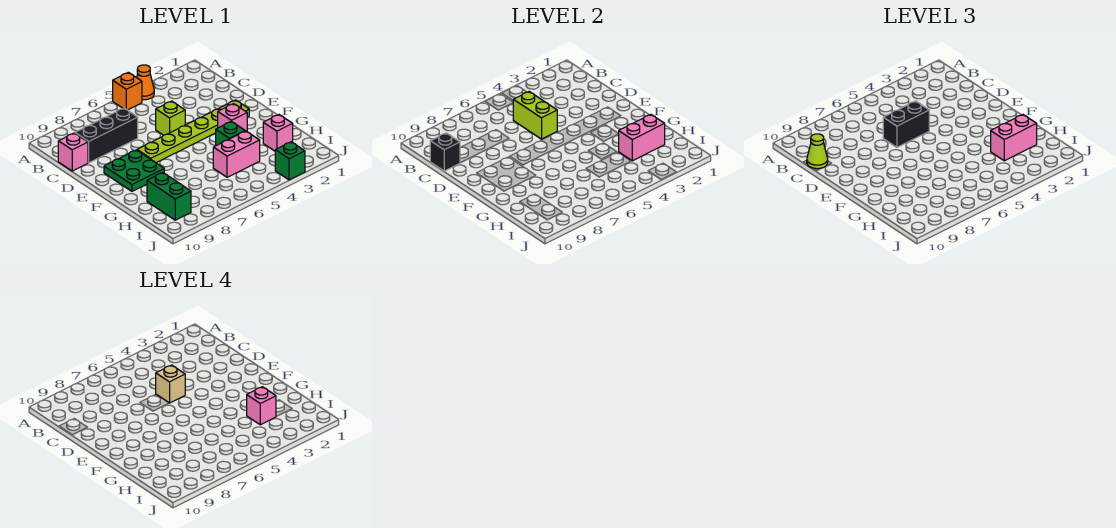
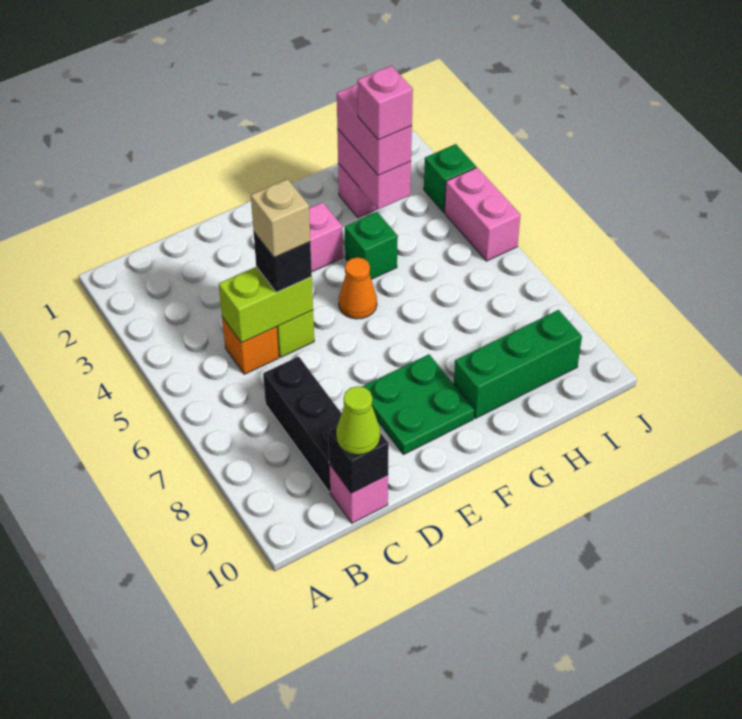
orange cone A4 level 1 -> orange cone F5 level 1
orange brick A5 level 1 -> orange brick C5 level 1
black brick D5:D6 level 3 -> black brick D5 level 3
lime plate E2:E7 level 1 -> none
pink brick H4:H5 level 1 -> pink brick J4:J5 level 1
green brick H9:I9 level 1 -> green brick G9:I9 level 1

